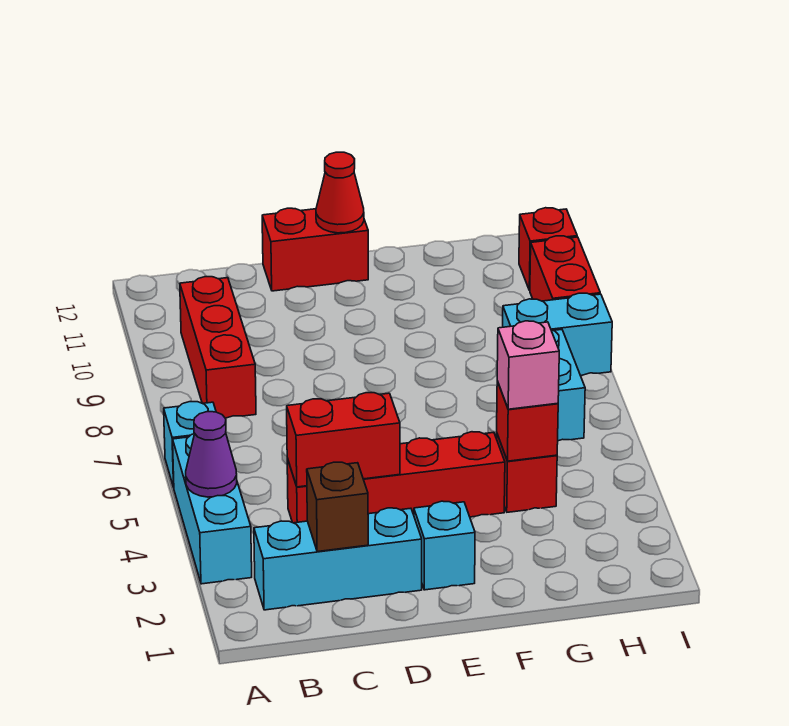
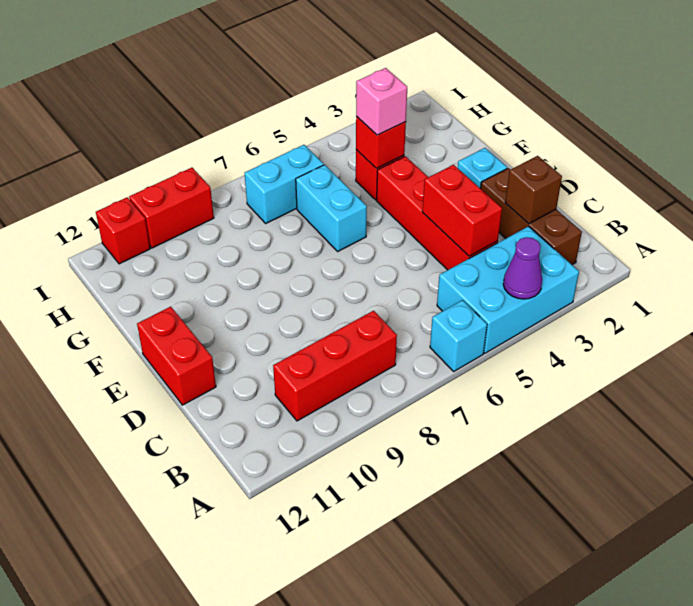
cyan brick A3:A5 level 1 -> cyan brick A3:B5 level 1
cyan brick B2:D2 level 1 -> brown brick B2:D2 level 1
red cone E12 level 2 -> none
cyan brick H8:I8 level 1 -> cyan brick F6:G6 level 1

